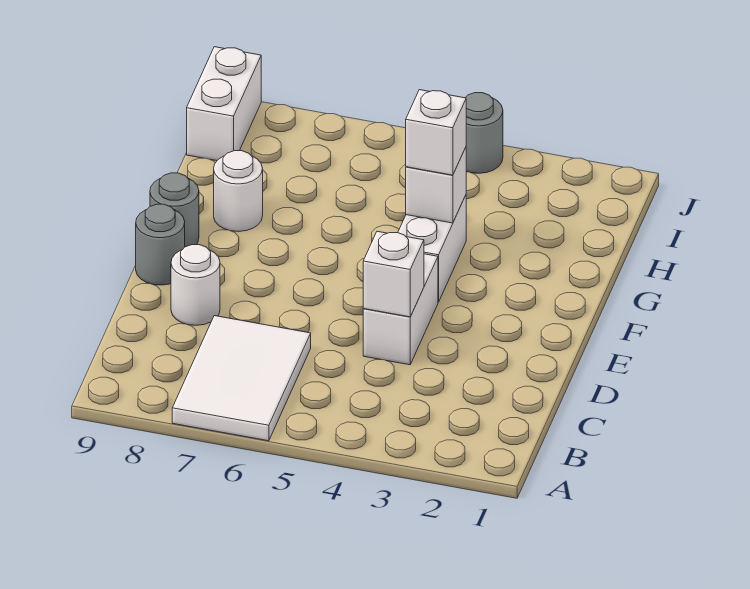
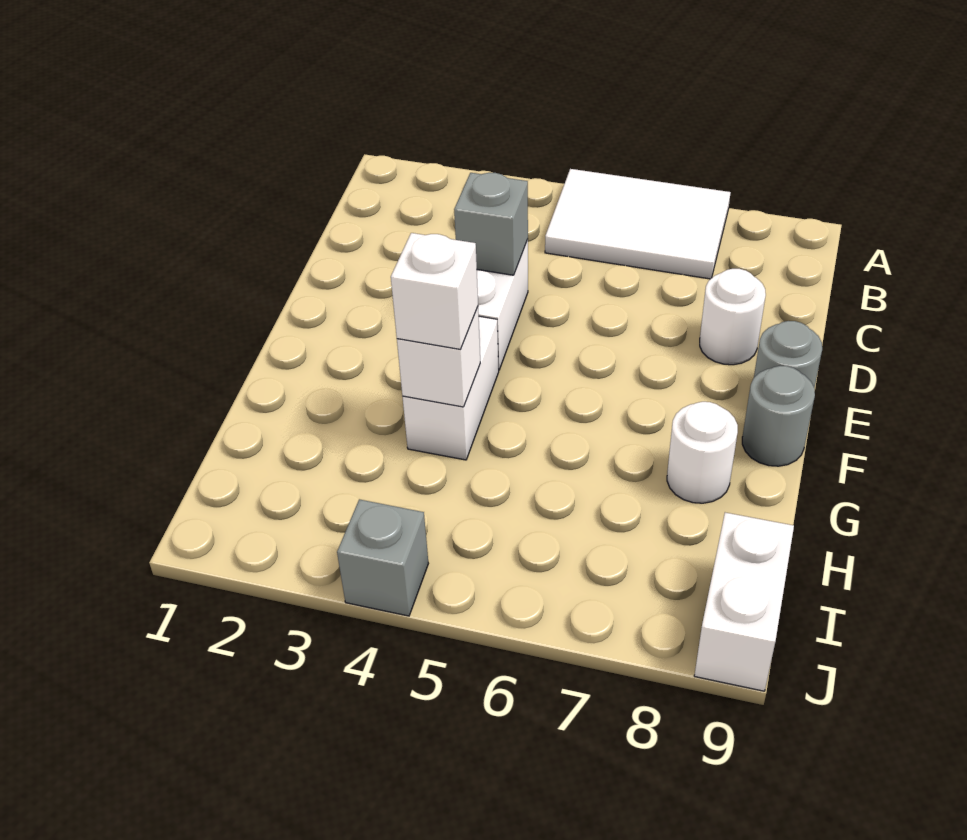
white tile A6:C7 level 1 -> white tile A5:B7 level 1
white brick D4 level 2 -> grey brick D4 level 2
grey round brick J4 level 1 -> grey brick J4 level 1

